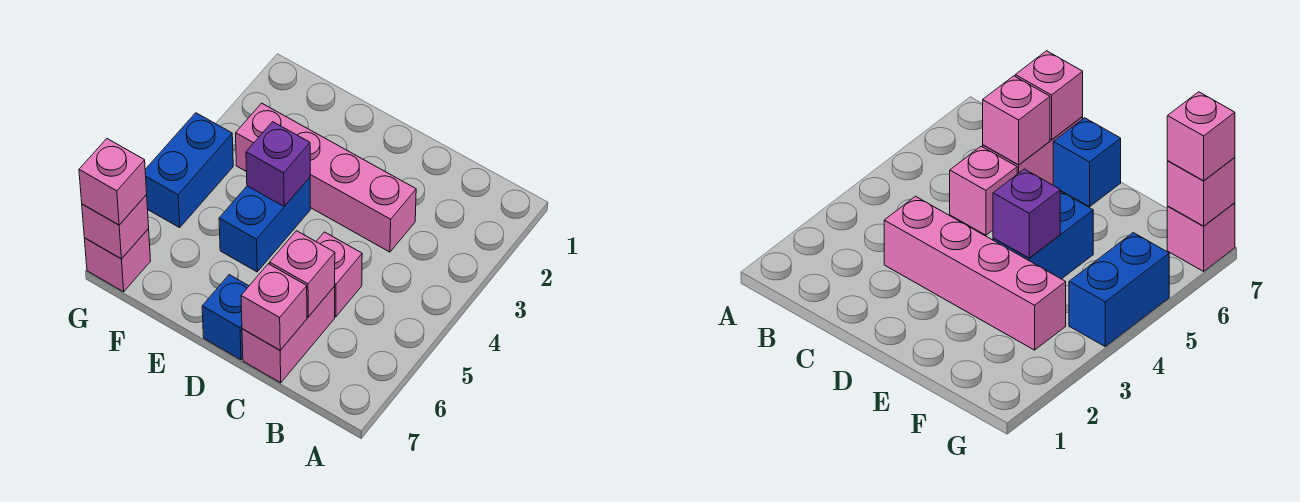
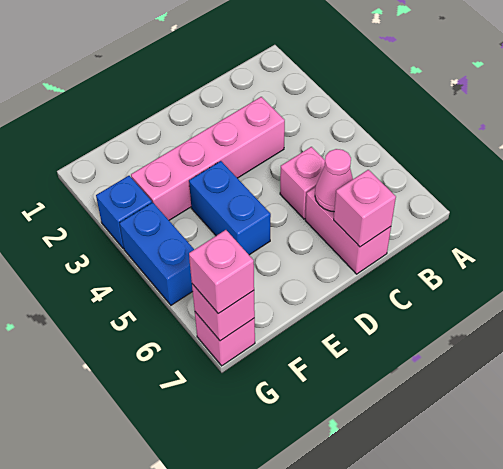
pink brick C6 level 2 -> pink cone C6 level 2
blue brick D7 level 1 -> blue brick G3 level 1
purple brick E4 level 2 -> none

